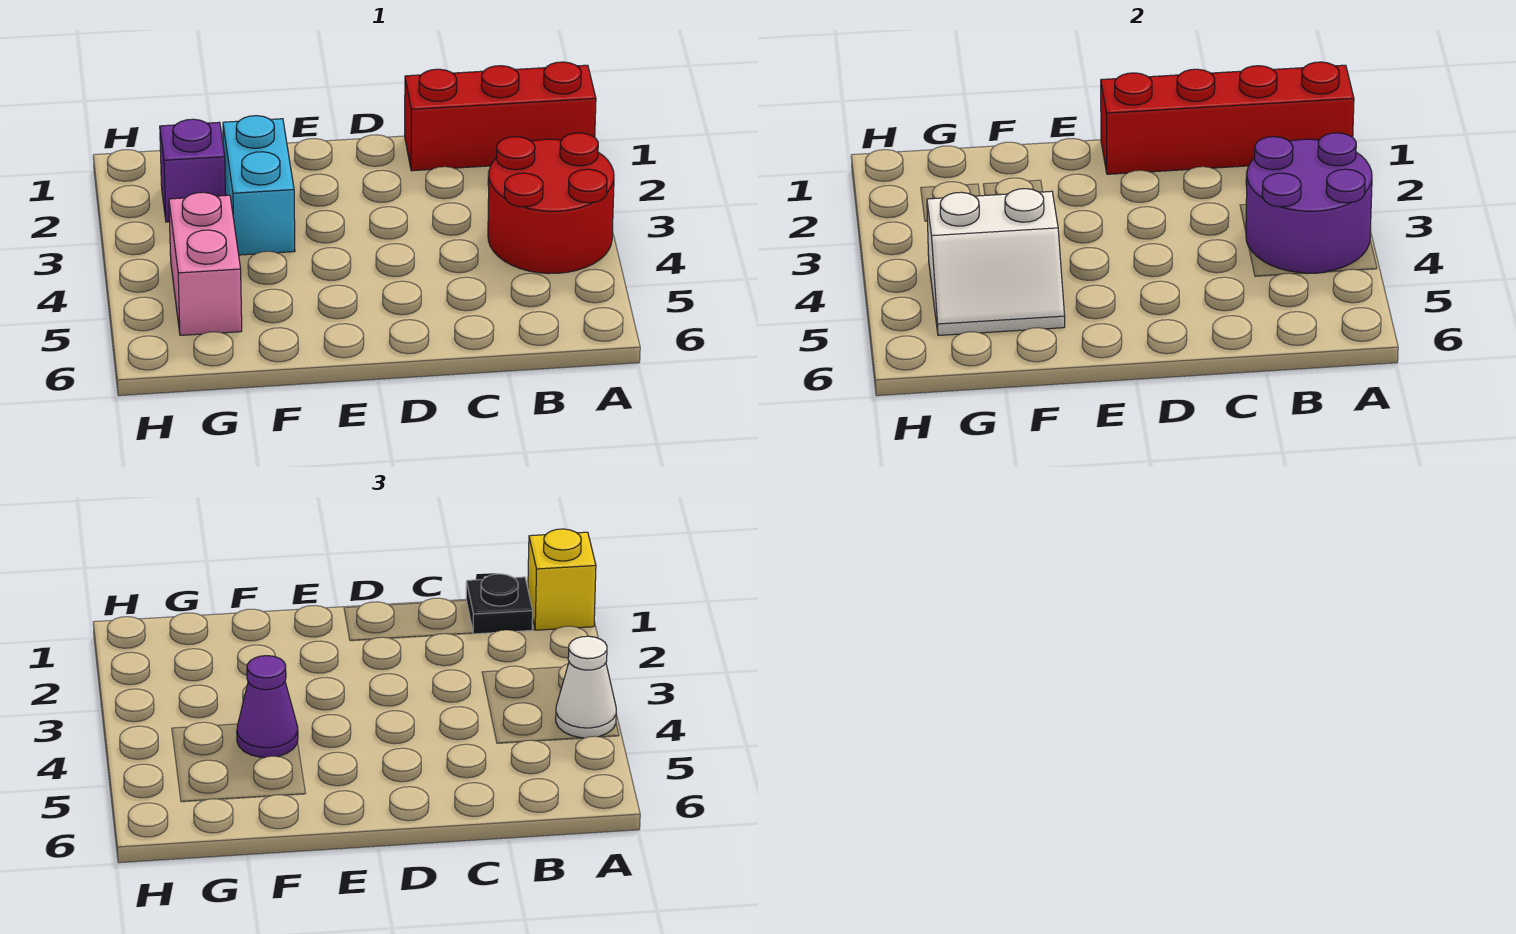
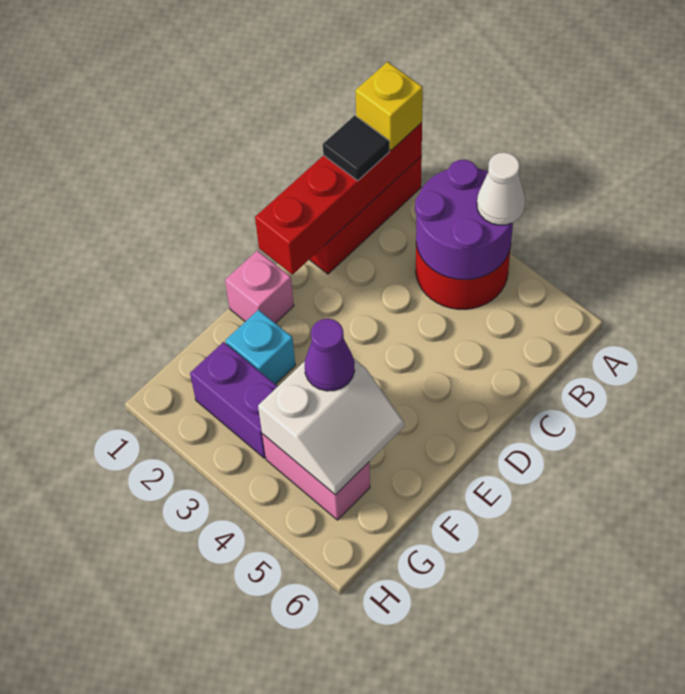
black plate B1 level 3 -> black tile B1 level 3
none -> pink brick E1 level 1
cyan brick F2:F3 level 1 -> cyan brick F2 level 1
purple brick G2 level 1 -> purple brick G2:G3 level 1

